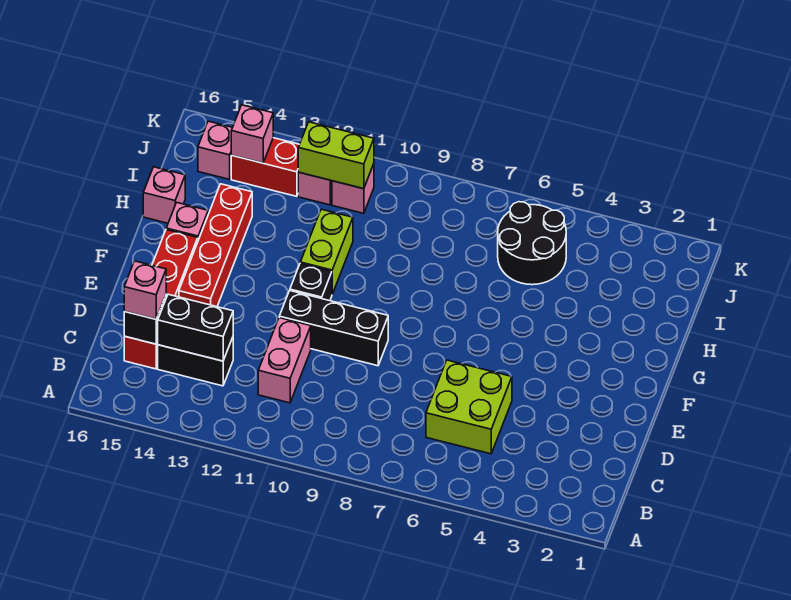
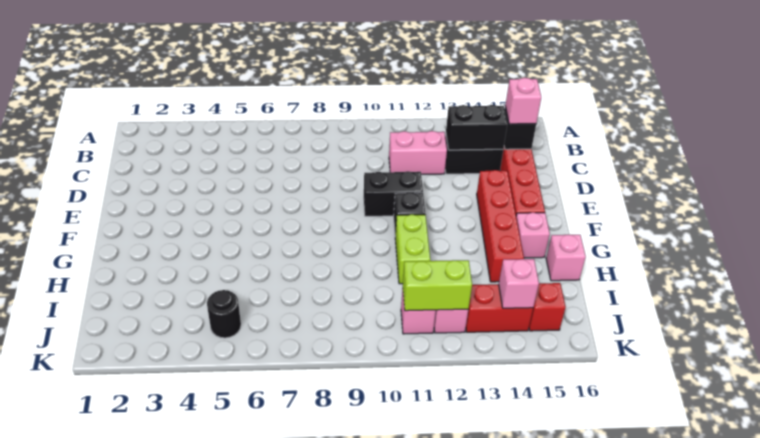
lime brick C5:D6 level 1 -> none
pink brick C11:D11 level 1 -> pink brick C11:C12 level 1
black brick E9:E11 level 1 -> black brick E10:E11 level 1
black round brick I5:J6 level 1 -> black round brick J5 level 1
pink brick J15 level 1 -> red brick J15 level 1

